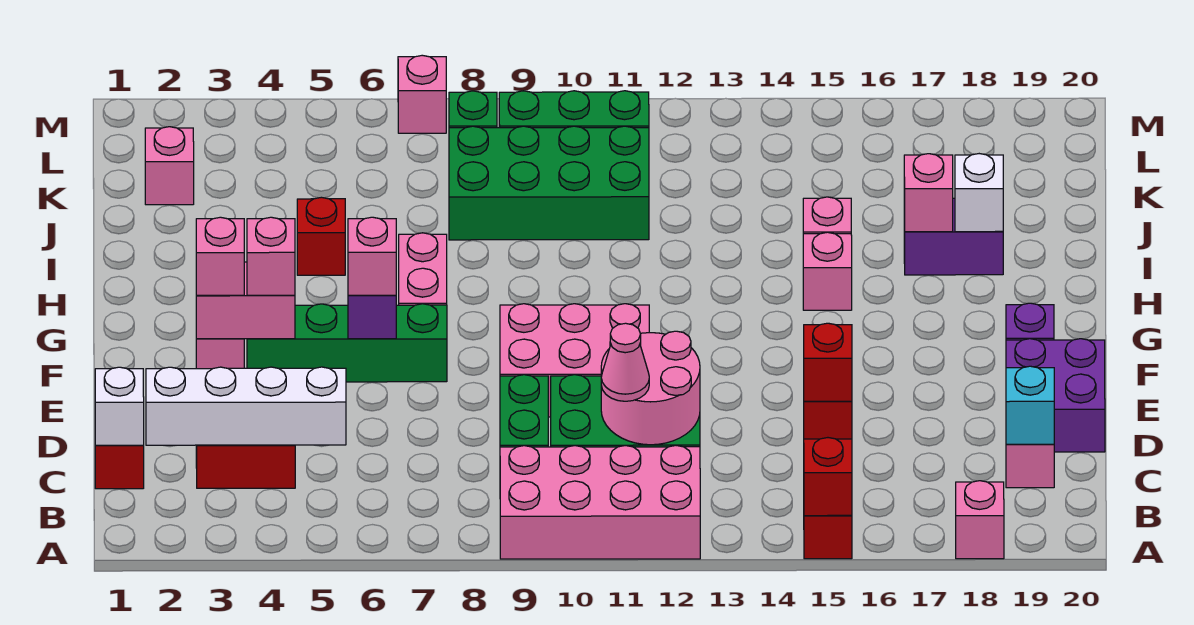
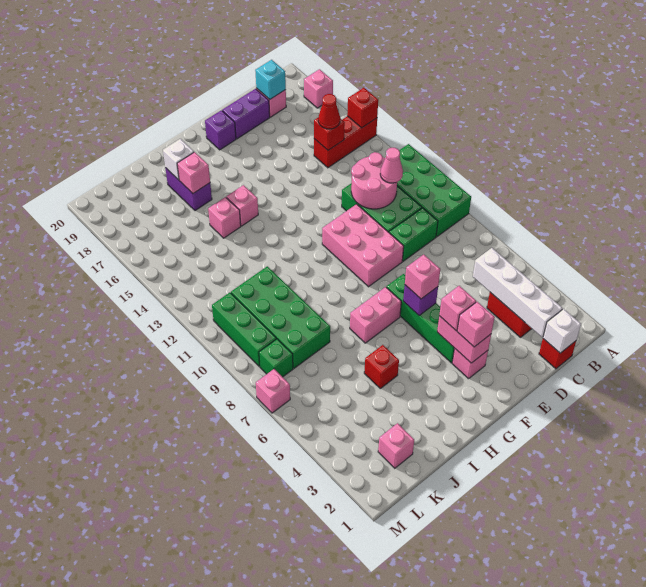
pink brick A9:B12 level 1 -> green brick A9:B12 level 1
red brick C15 level 3 -> red cone C15 level 3
purple brick D19:E20 level 1 -> purple brick D19:E19 level 1

